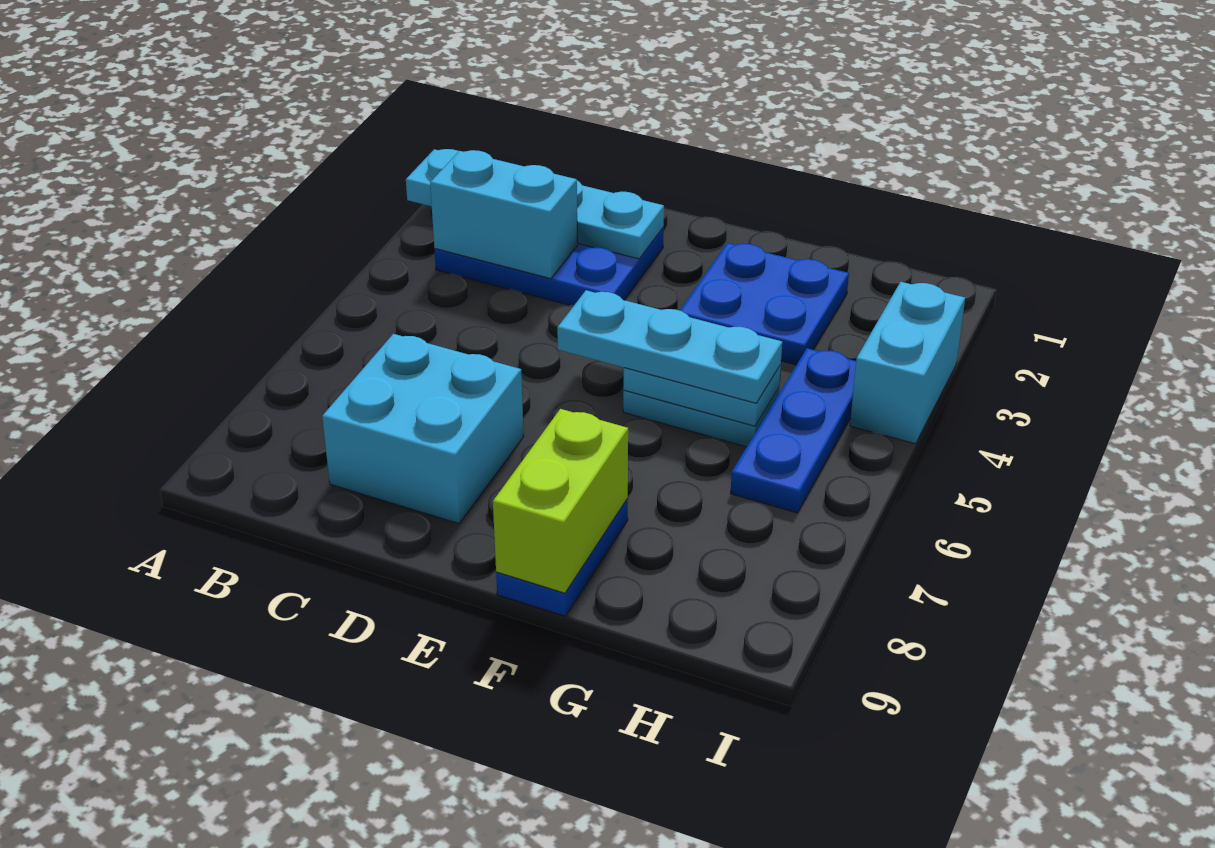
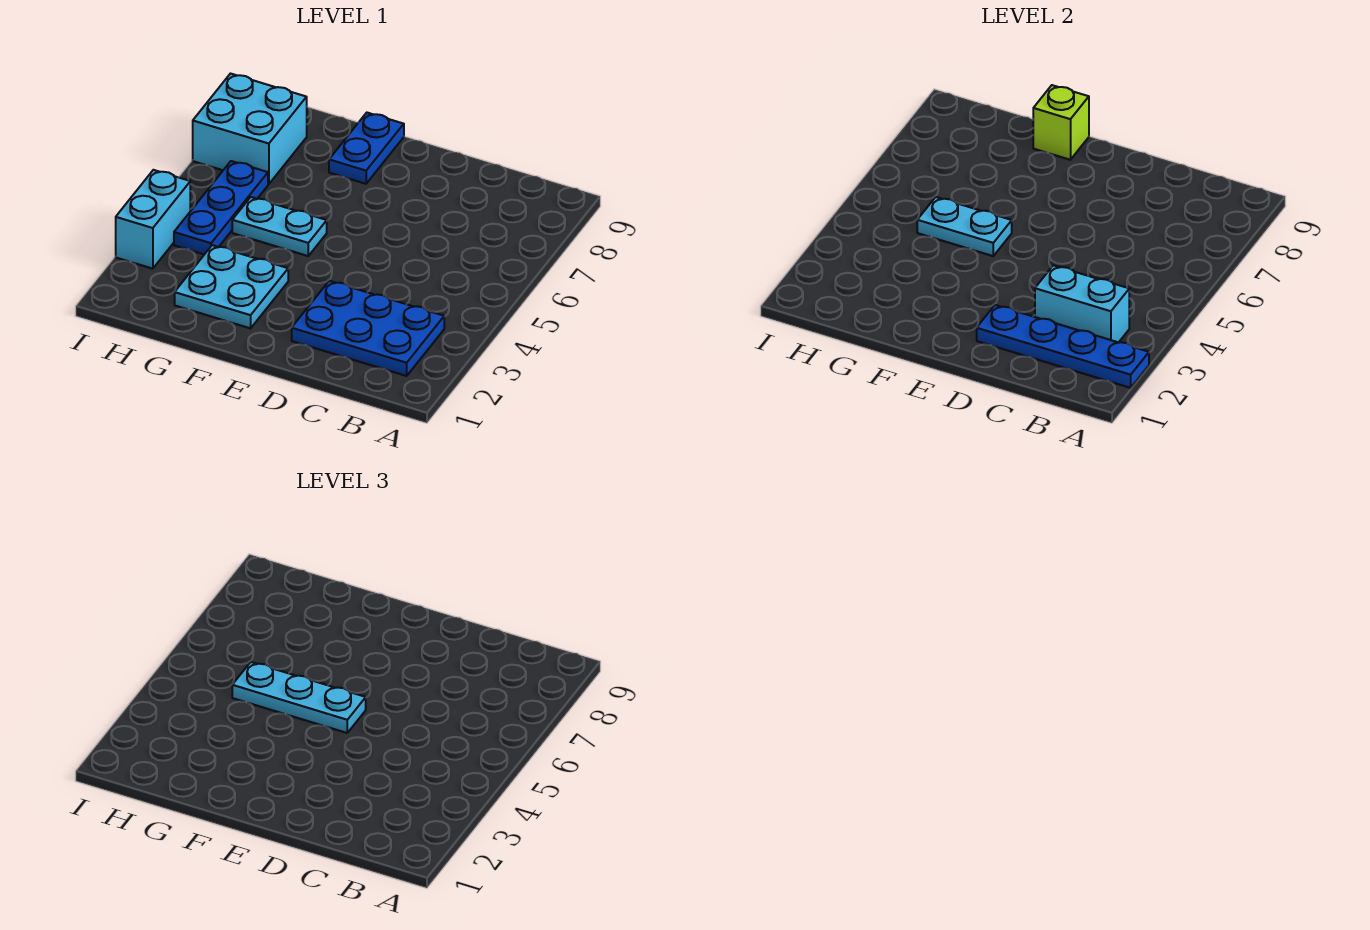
cyan plate A2:D2 level 2 -> blue plate A2:D2 level 2
cyan brick C7:D8 level 1 -> cyan brick H7:I8 level 1
blue plate F2:G3 level 1 -> cyan plate F2:G3 level 1
lime brick F8:F9 level 2 -> lime brick F9 level 2

